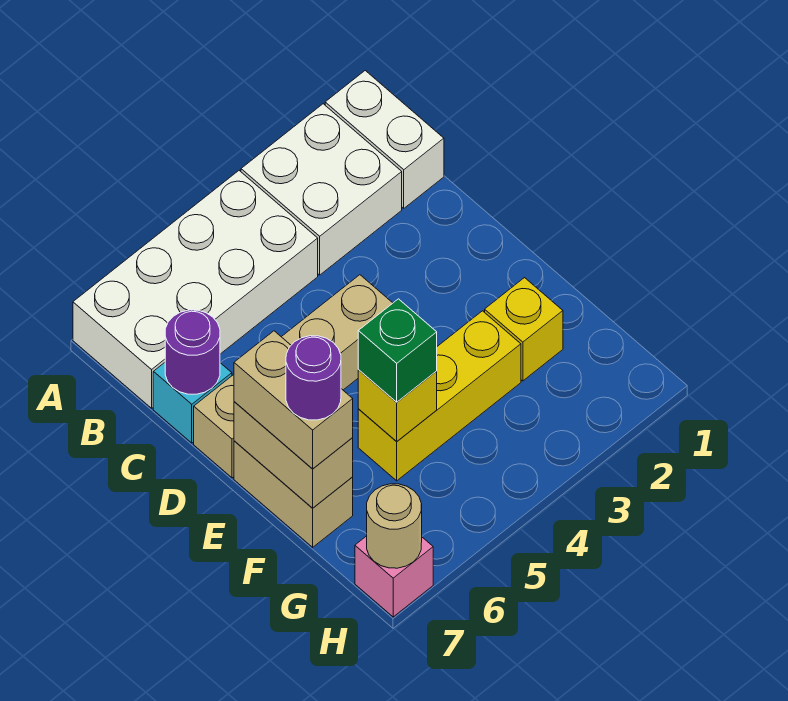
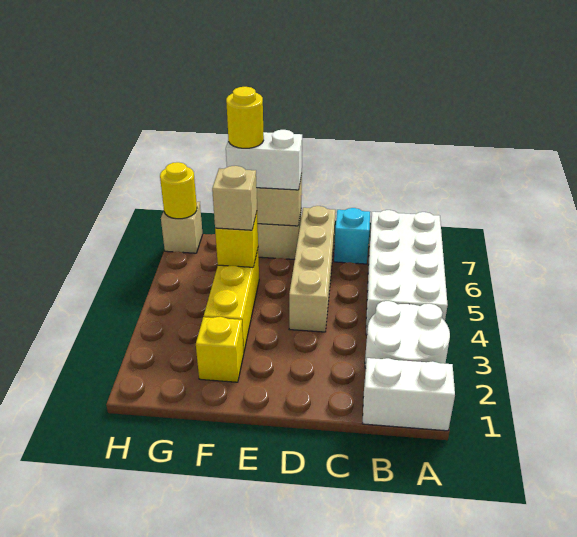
white brick A2:B3 level 1 -> white round brick A2:B3 level 1
purple round brick C7 level 2 -> none
tan brick E7:F7 level 3 -> white brick E7:F7 level 3
green brick F5 level 3 -> tan brick F5 level 3
purple round brick F7 level 4 -> yellow round brick F7 level 4
pink brick H7 level 1 -> tan brick H7 level 1
tan round brick H7 level 2 -> yellow round brick H7 level 2

